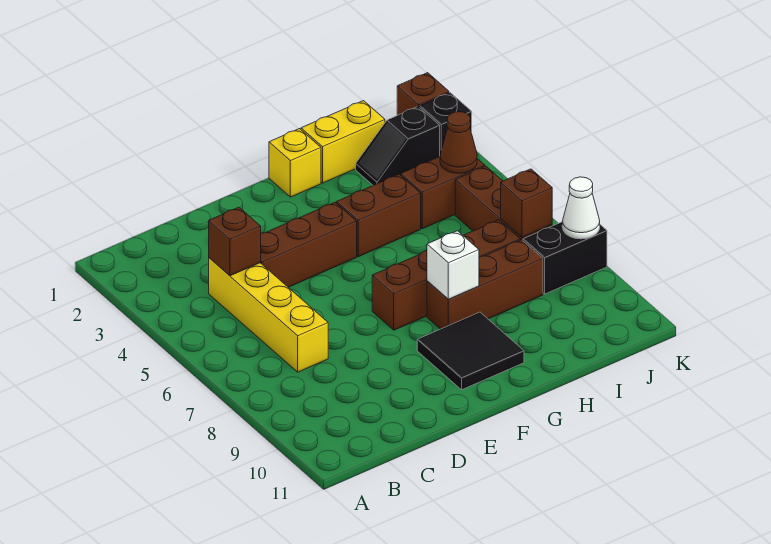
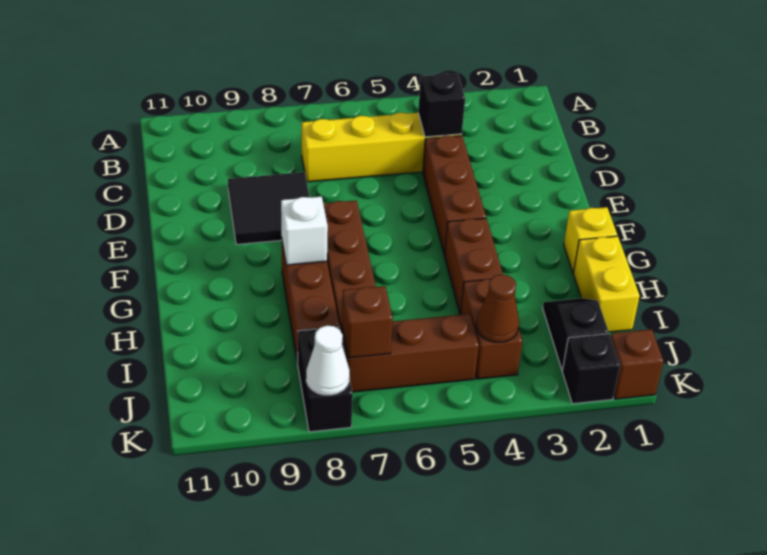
brown brick C4 level 2 -> black brick C4 level 2
black tile F9:G10 level 1 -> black tile D8:E9 level 1

